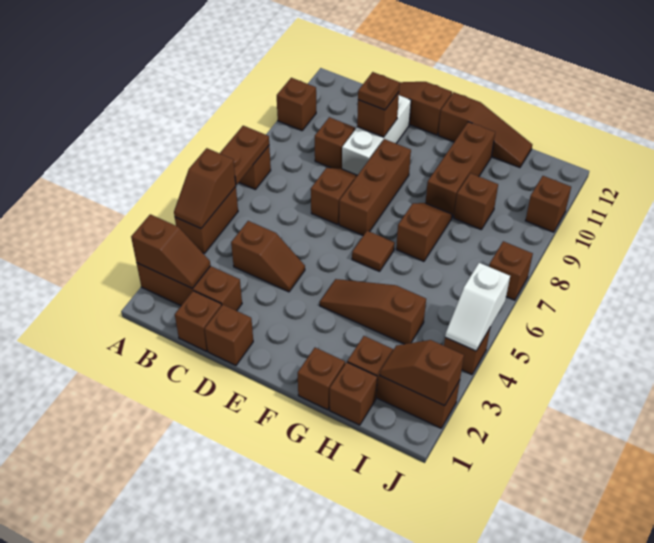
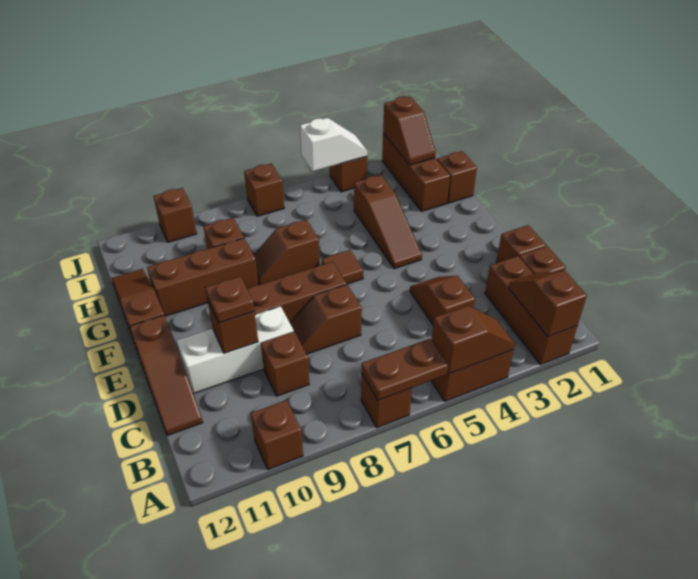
brown brick G1 level 1 -> none

